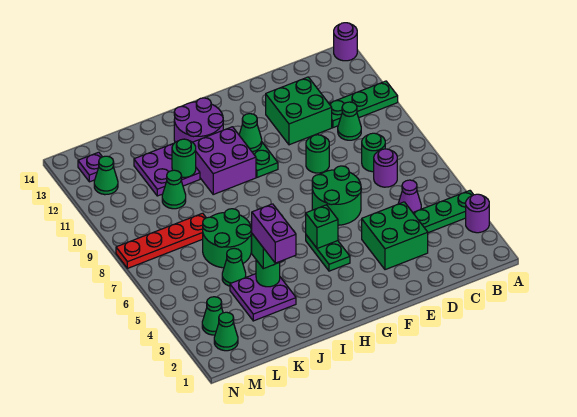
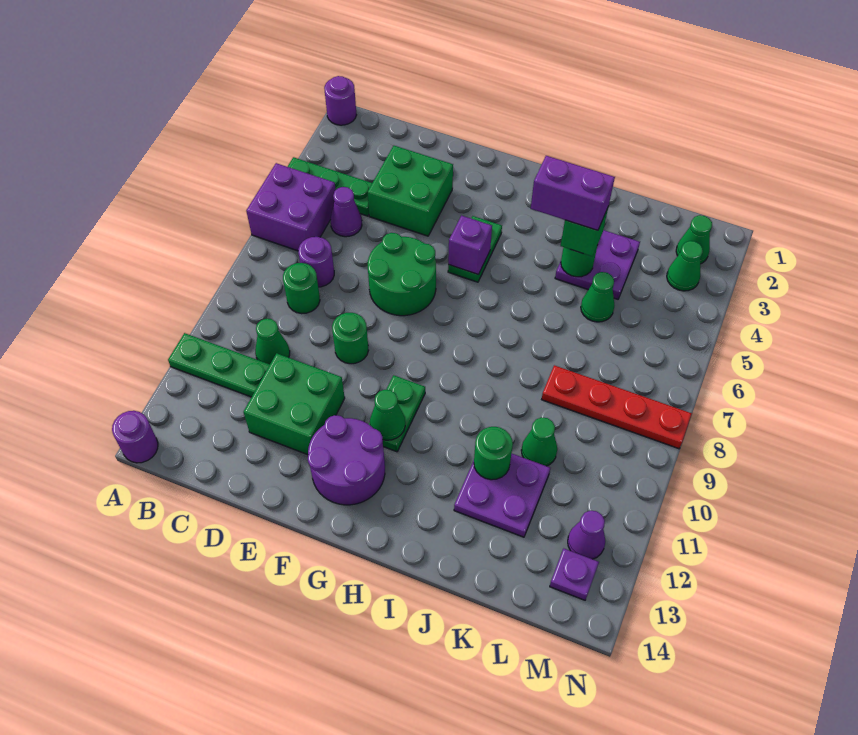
purple round brick A3 level 1 -> purple round brick A1 level 1
green brick G5 level 2 -> purple brick G5 level 2
purple brick H10:I11 level 1 -> purple brick A5:B6 level 1
purple round brick H12:I13 level 1 -> purple round brick F12:G13 level 1
purple brick J3:J4 level 4 -> purple brick I4:J4 level 4
green round brick J6:K7 level 1 -> none
green cone M12 level 1 -> purple cone M12 level 1

